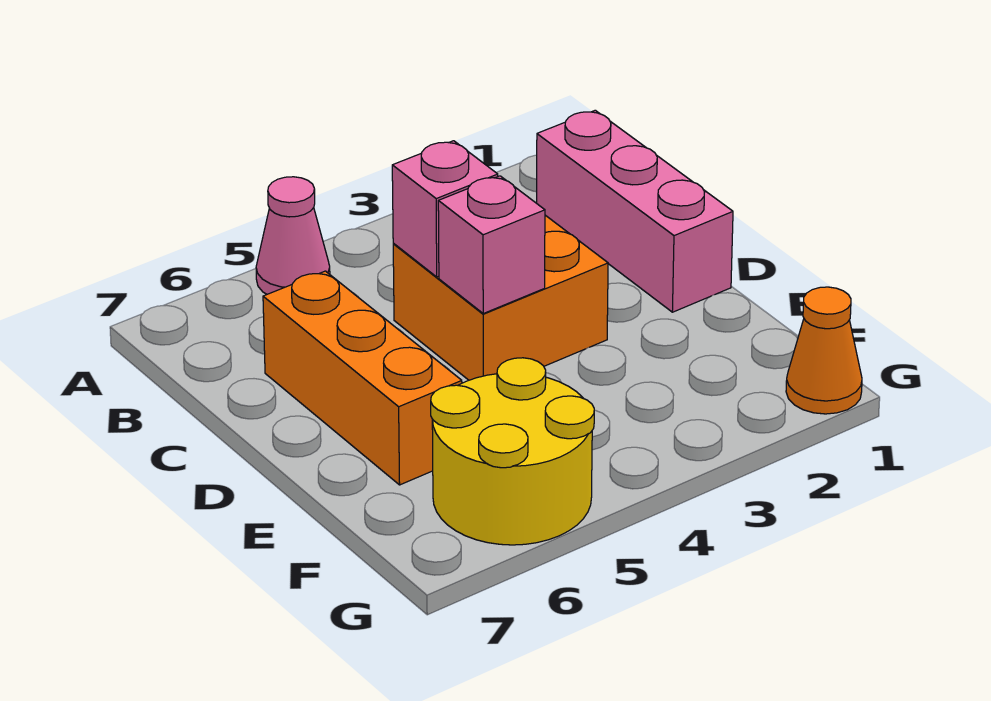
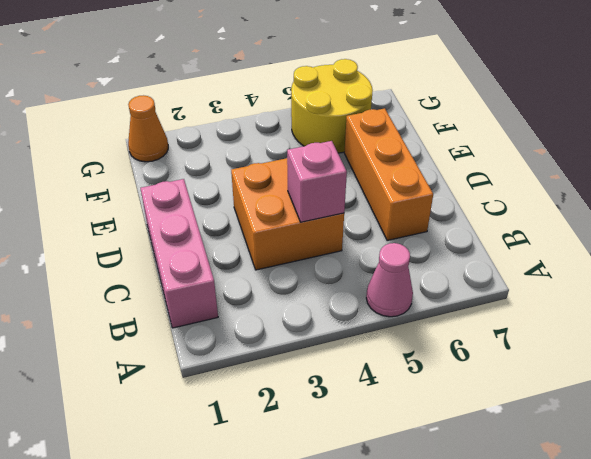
pink brick D4 level 2 -> none

